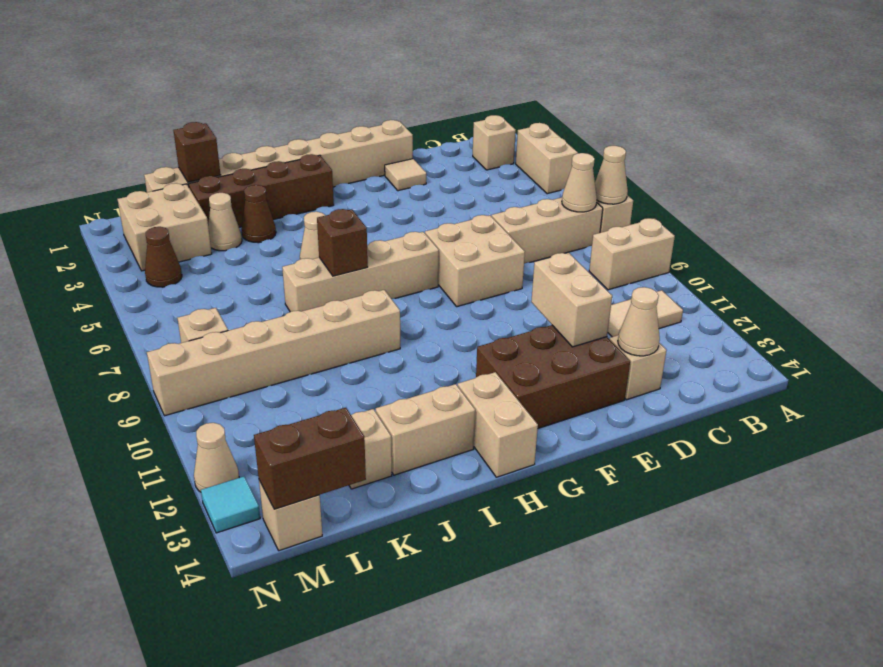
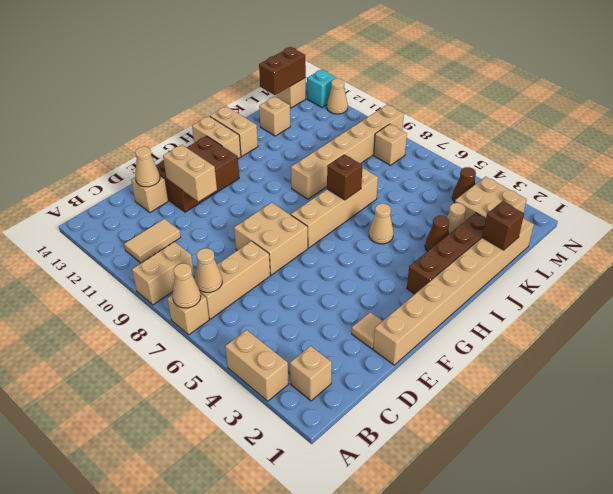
tan brick I13:J13 level 1 -> tan brick I13:I14 level 1
cyan tile N13 level 1 -> cyan brick N13 level 1

